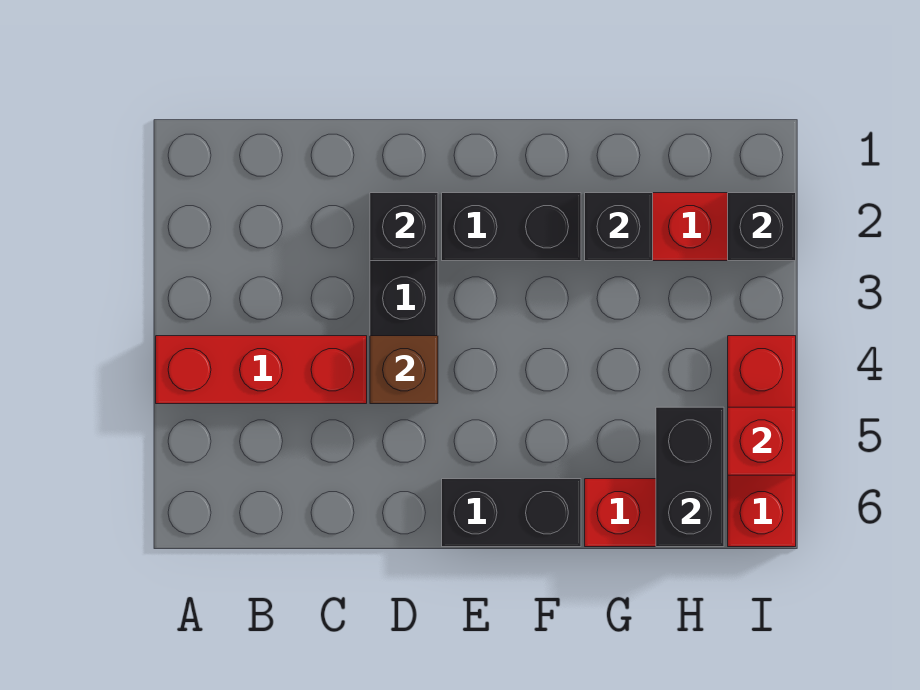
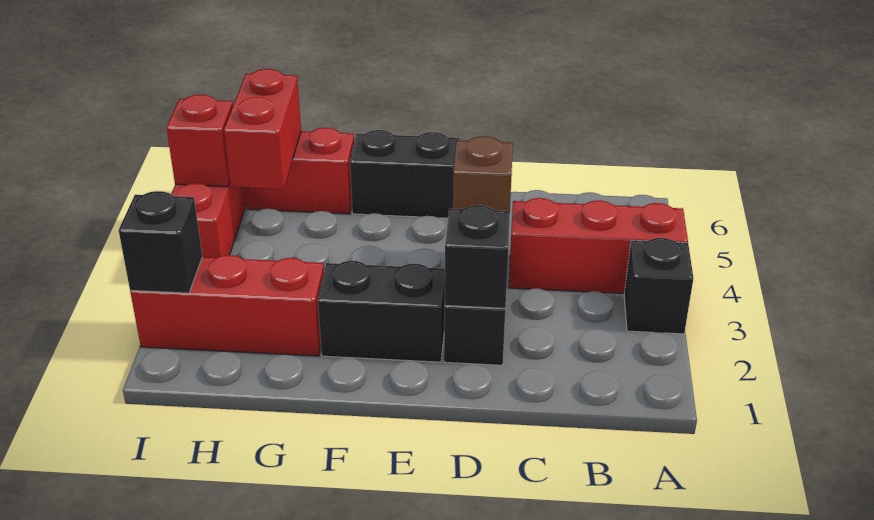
black brick G2 level 2 -> black brick A3 level 1
black brick H5:H6 level 2 -> red brick H5:H6 level 2

